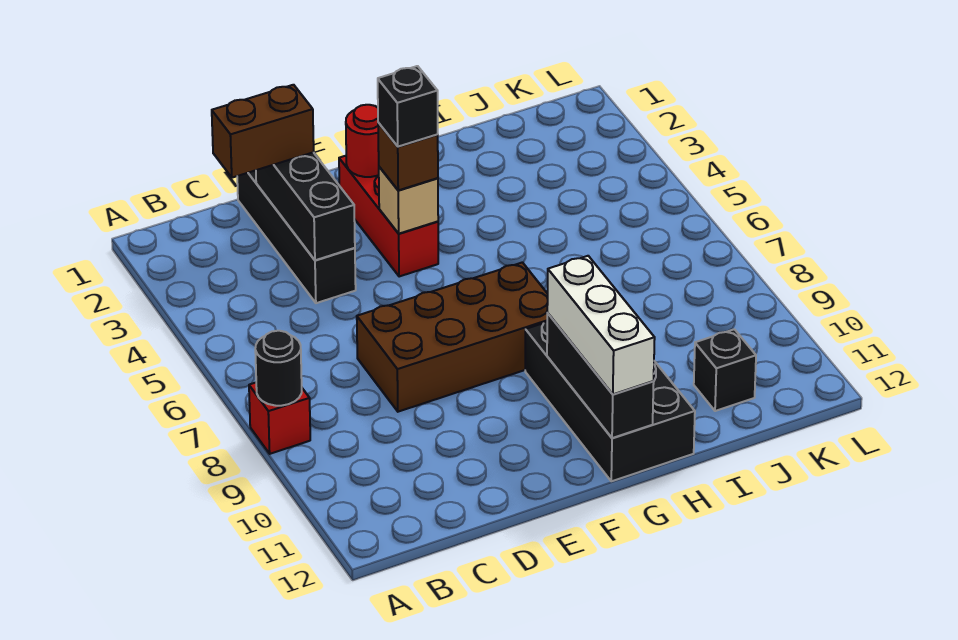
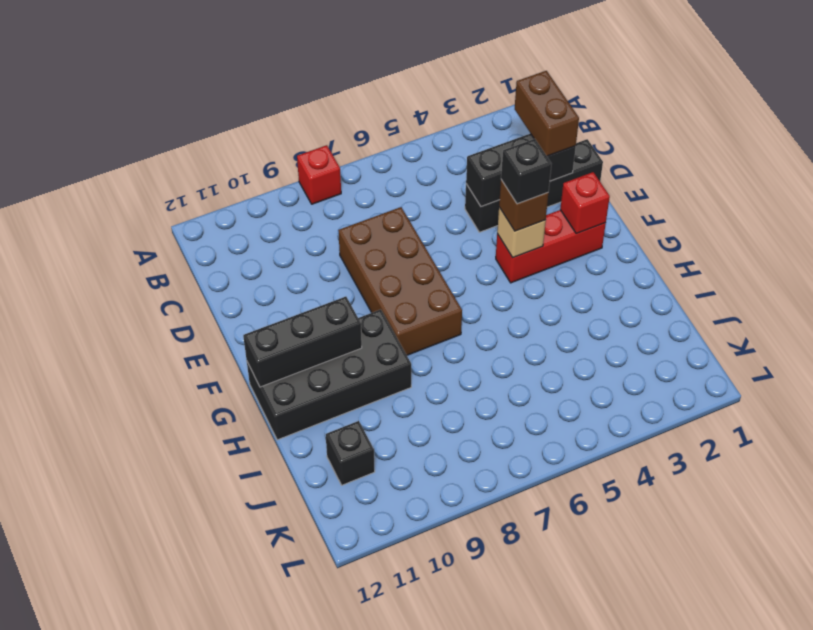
black round brick A8 level 2 -> none
red round brick F2 level 2 -> red brick F2 level 2
white brick G10:G12 level 3 -> none

